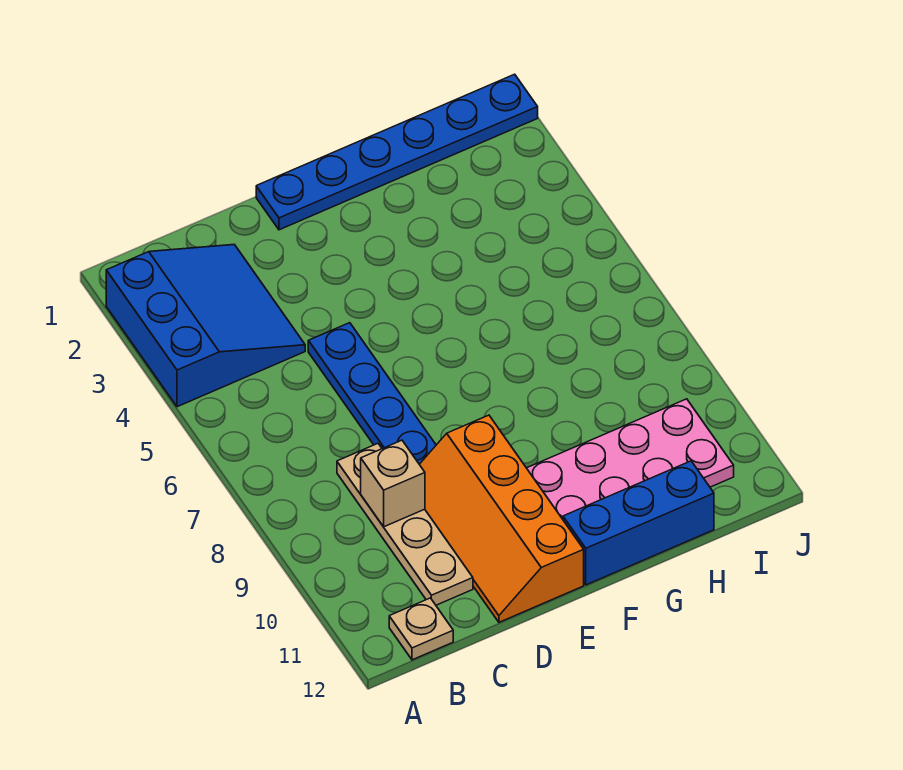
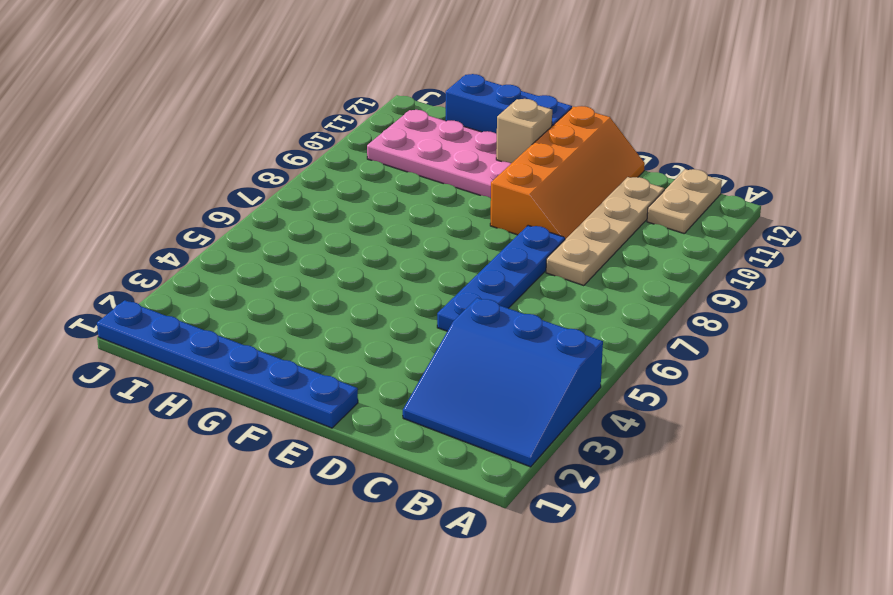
blue slope A2:C4 level 1 top A -> blue slope A2:C4 level 1 top 4
tan plate B12 level 1 -> tan plate B11:B12 level 1
tan brick C9 level 2 -> tan brick F11 level 2

